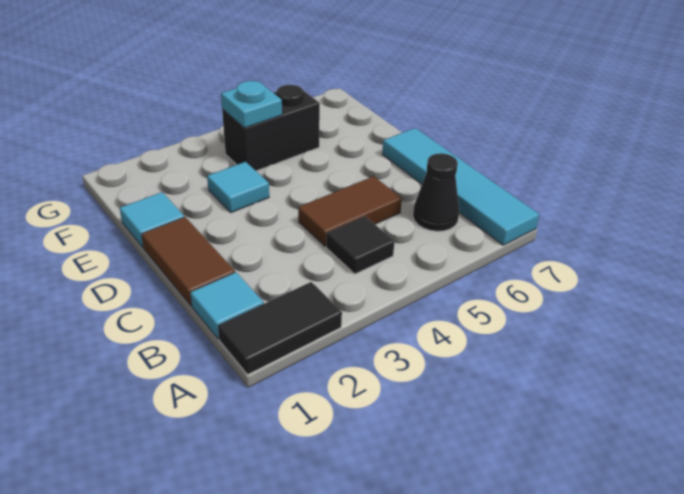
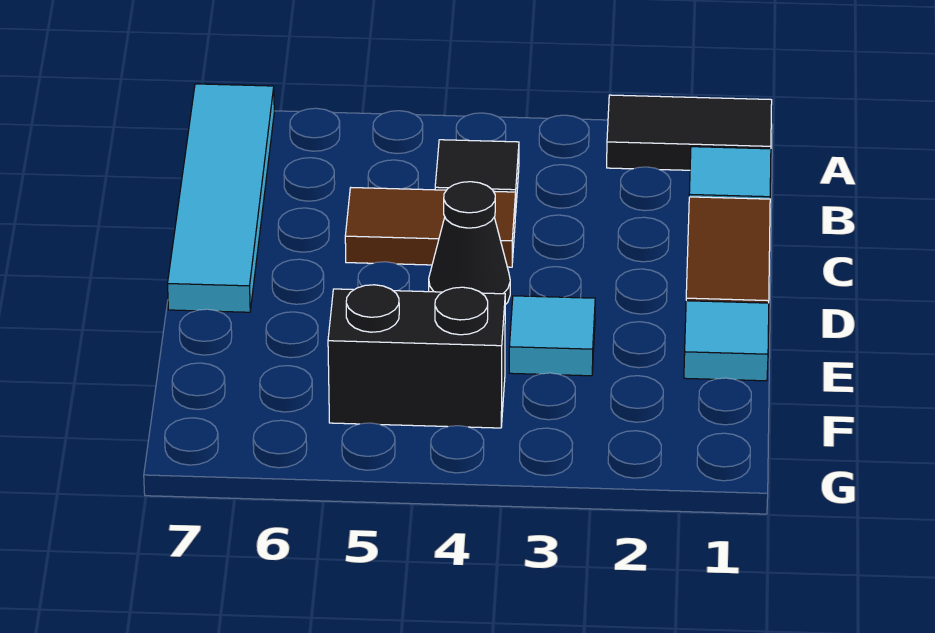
black cone B6 level 1 -> black cone D4 level 1
cyan plate F4 level 2 -> none

